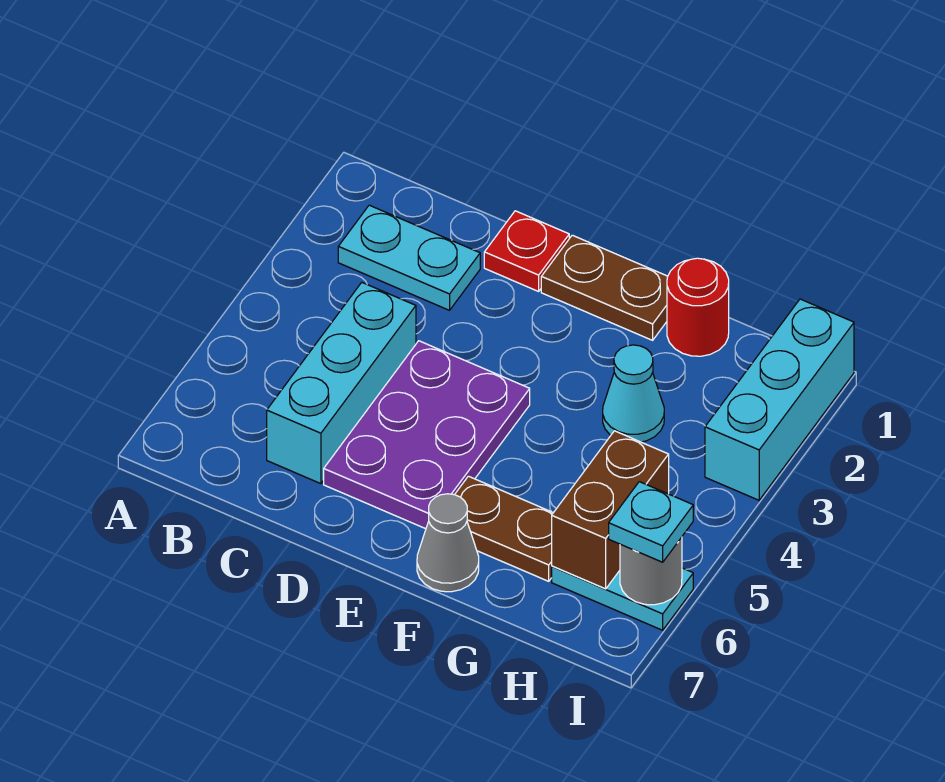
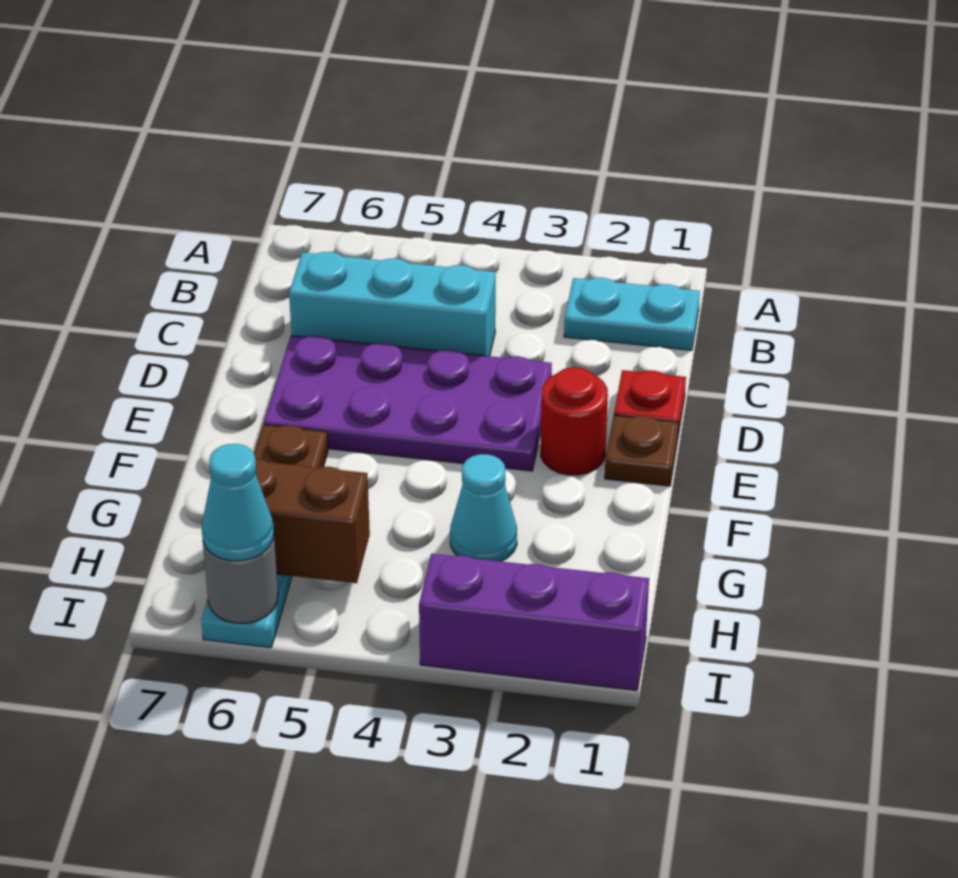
cyan plate B2:C2 level 1 -> cyan plate B1:B2 level 1
purple plate D4:E6 level 1 -> purple plate D3:E6 level 1
brown plate E1:F1 level 1 -> brown plate E1 level 1
grey cone F7 level 1 -> none
red round brick G1 level 1 -> red round brick E2 level 1
cyan brick I1:I3 level 1 -> purple brick I1:I3 level 1
cyan plate I6 level 3 -> cyan cone I6 level 3

